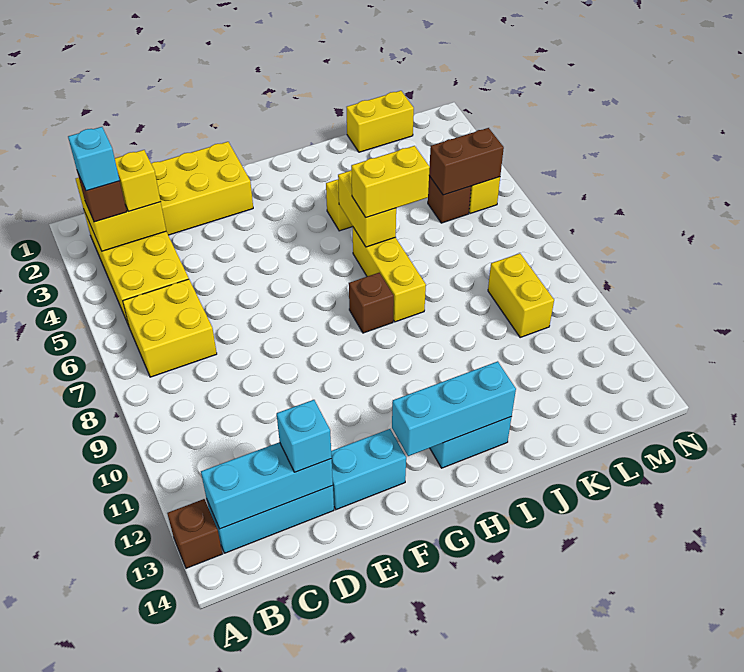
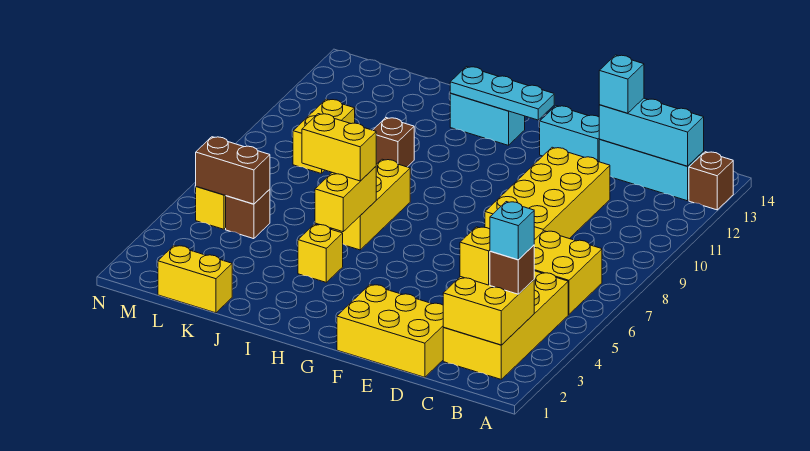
none -> yellow brick D8:E11 level 1
cyan brick G13:I13 level 2 -> cyan plate G13:I13 level 2
brown brick H8 level 1 -> brown brick J10 level 1

